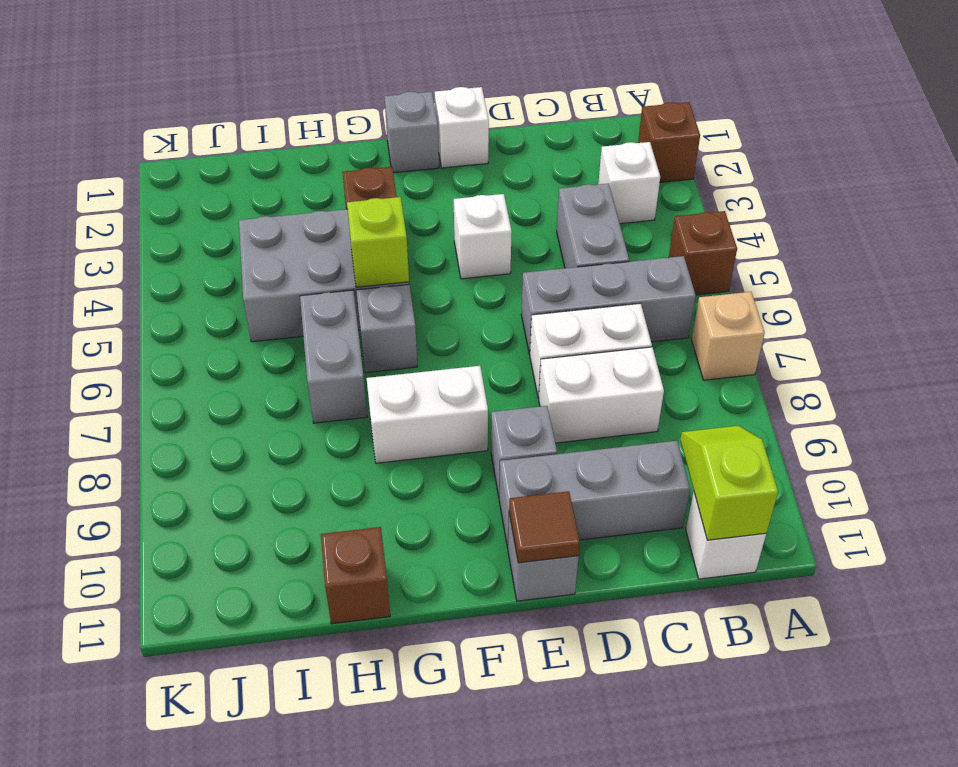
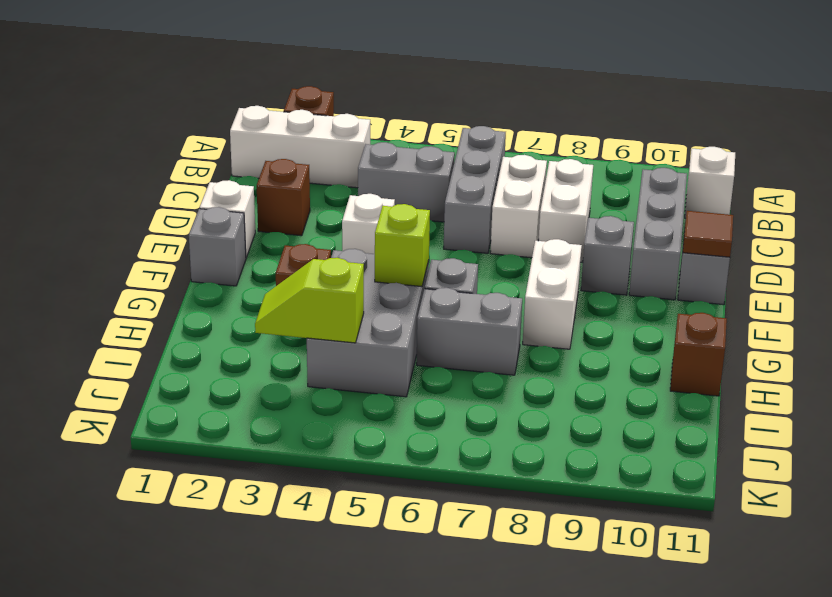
brown brick A5 level 1 -> brown brick D2 level 1
tan brick A7 level 1 -> none
white brick B3 level 1 -> white brick B1:B3 level 1
lime slope B10:B11 level 2 top 11 -> lime slope I3:I4 level 2 top 4

